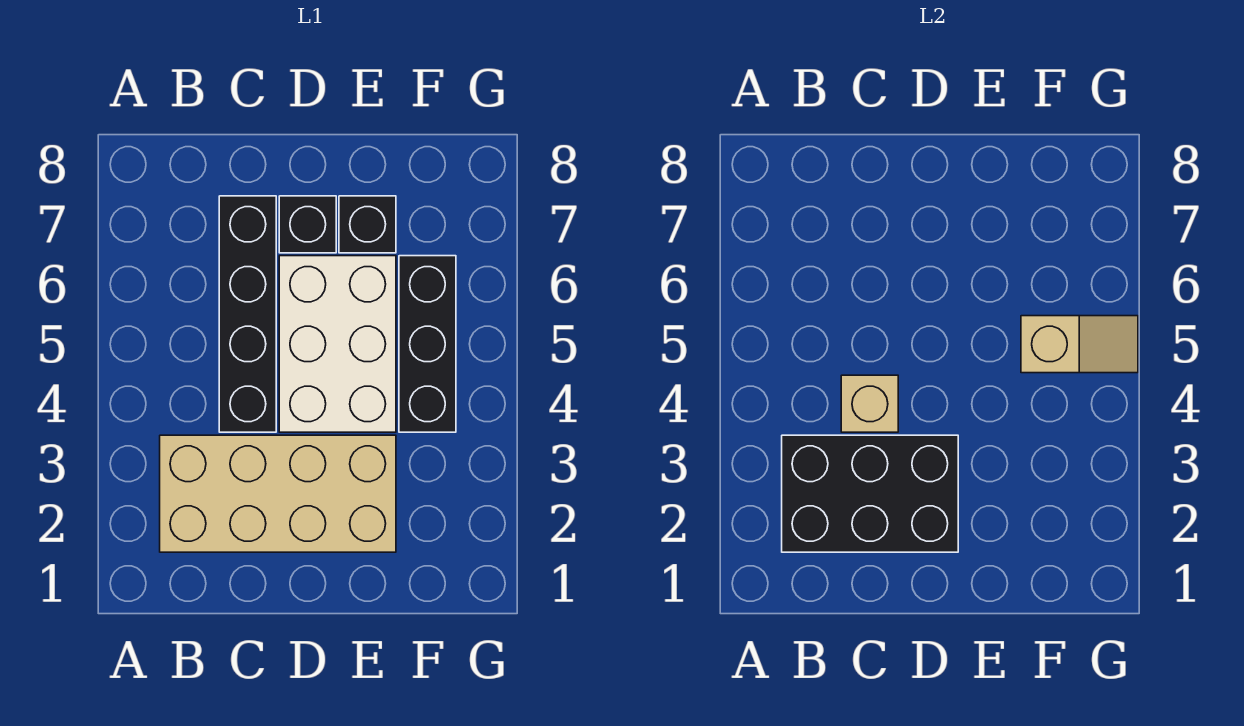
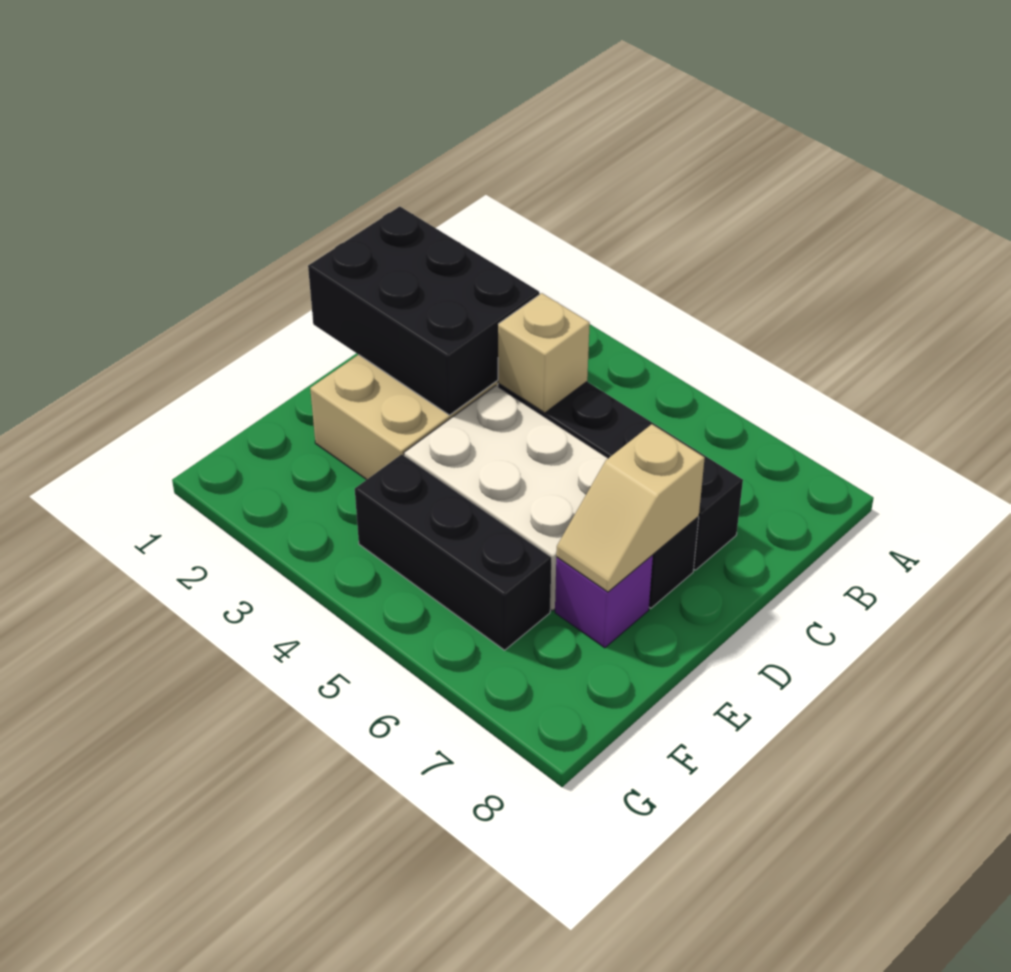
black brick B2:D3 level 2 -> black brick C1:D3 level 2
black brick E7 level 1 -> purple brick E7 level 1
tan slope F5:G5 level 2 top F -> tan slope D7:E7 level 2 top D

